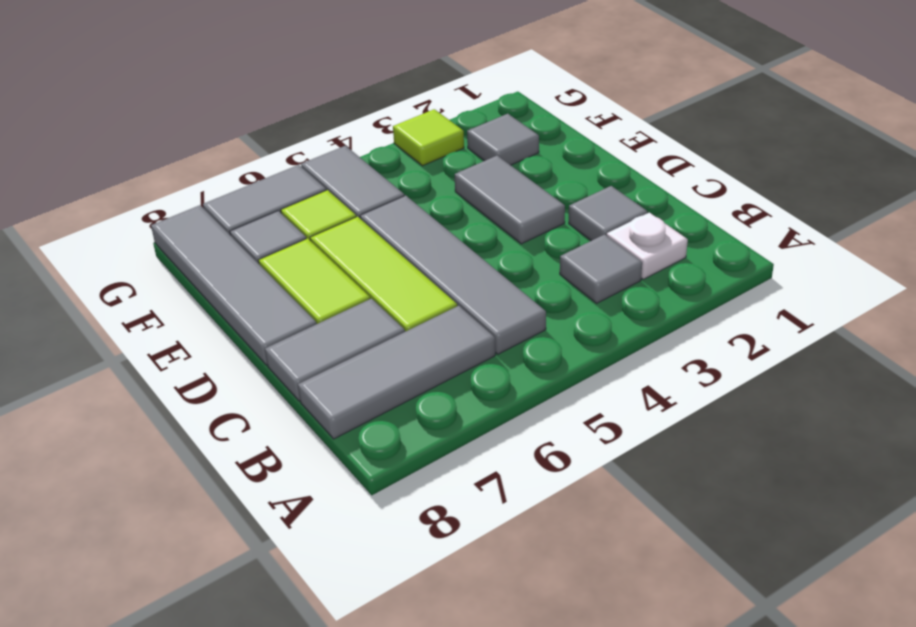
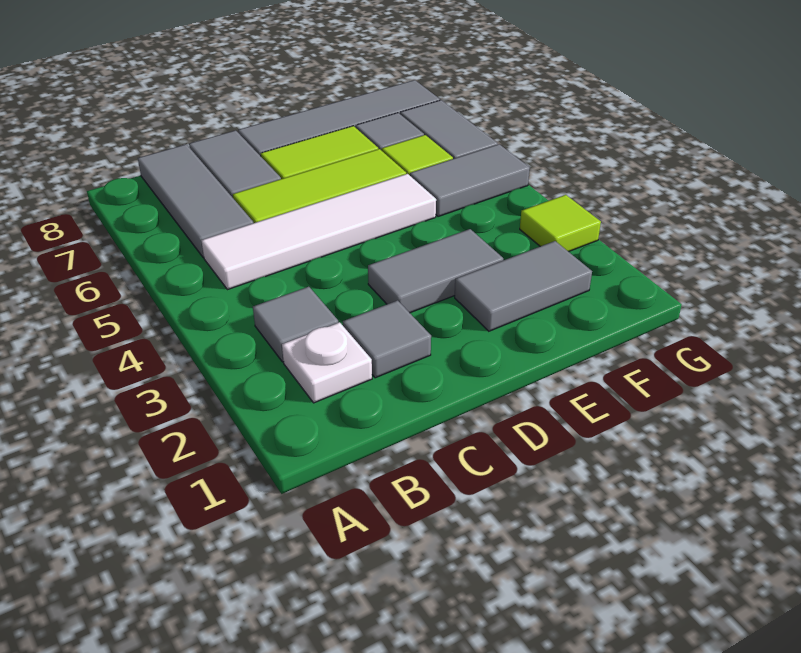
grey tile B5:E5 level 1 -> white tile B5:E5 level 1
grey tile F2 level 1 -> grey tile E2:F2 level 1

